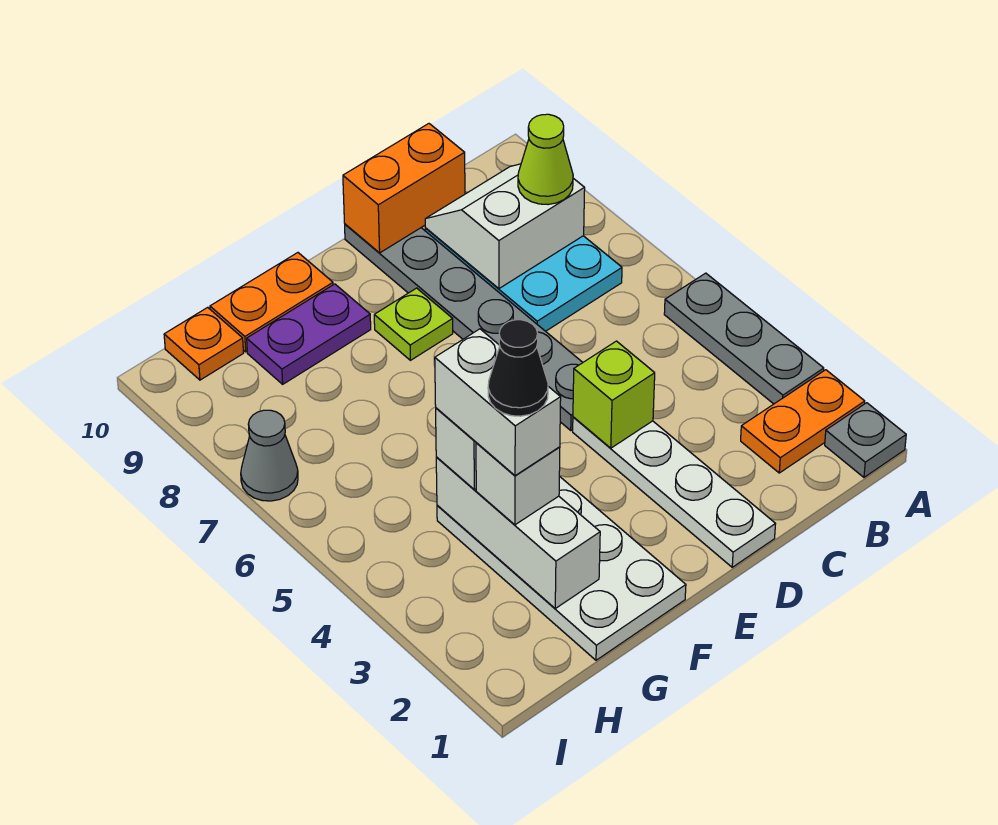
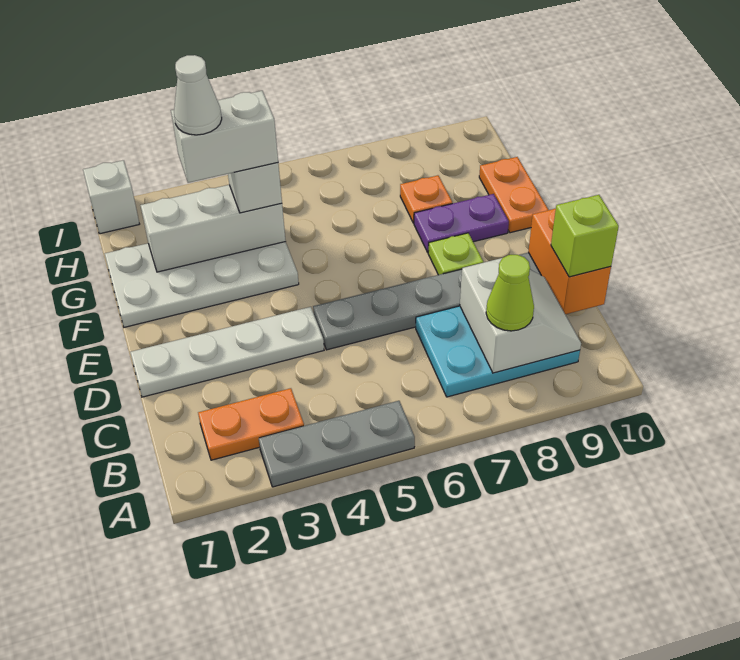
grey plate A1 level 1 -> none
orange plate A2:B2 level 1 -> orange plate B2:B3 level 1
lime brick D4 level 2 -> lime brick C10 level 3
purple plate F9:G9 level 1 -> purple plate F8:F9 level 1
white brick G3 level 3 -> white brick I1 level 1
black cone G3 level 5 -> white cone G3 level 5
orange plate H10 level 1 -> orange plate G8 level 1
grey cone I7 level 1 -> none

